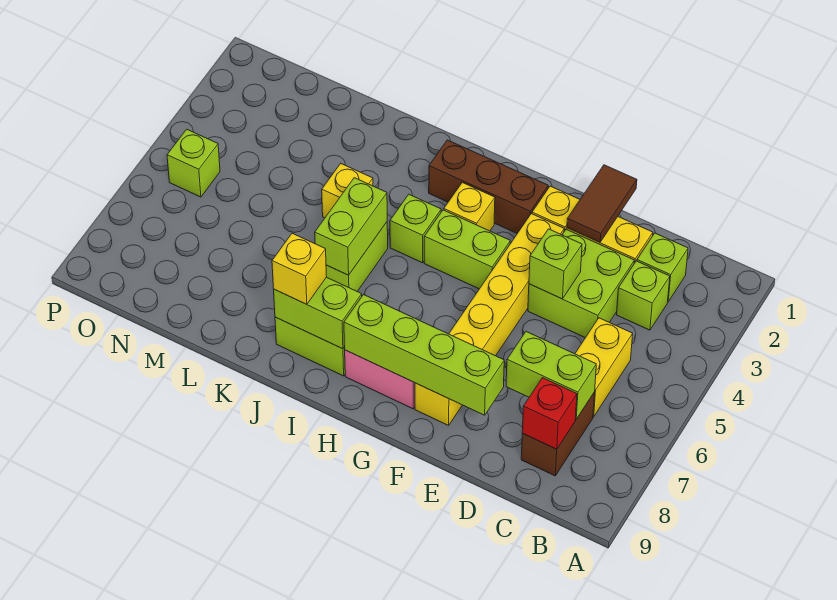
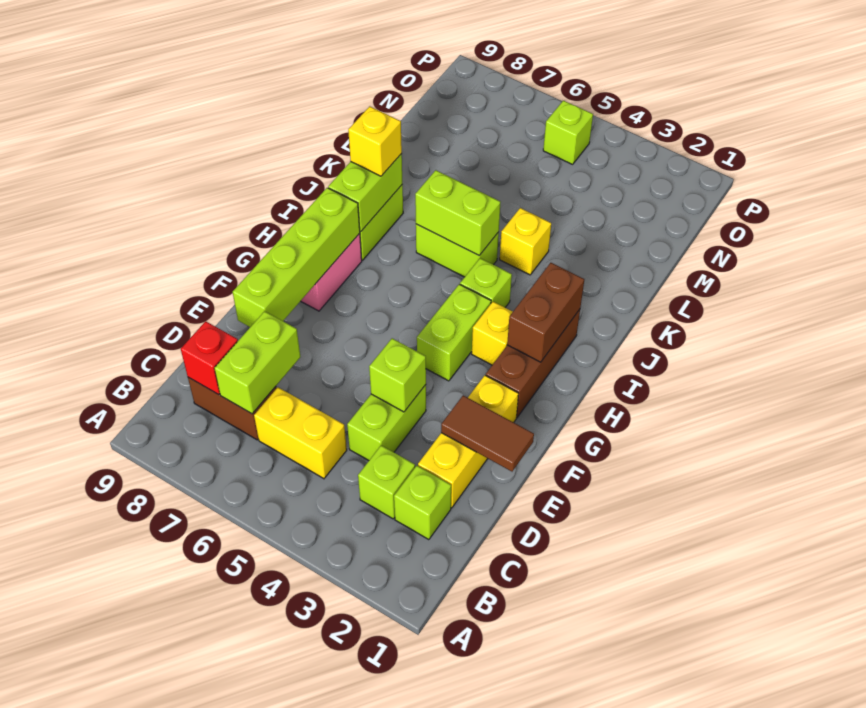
lime brick D3:E4 level 1 -> lime brick D4:E4 level 1
yellow brick F3:F8 level 1 -> none
none -> brown brick H2:I2 level 2

